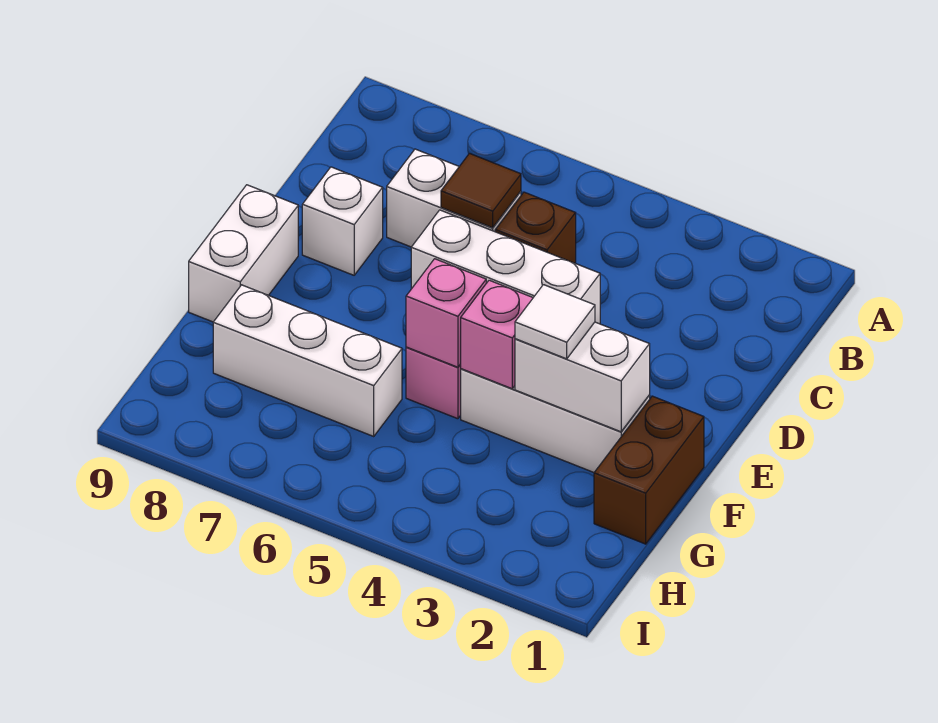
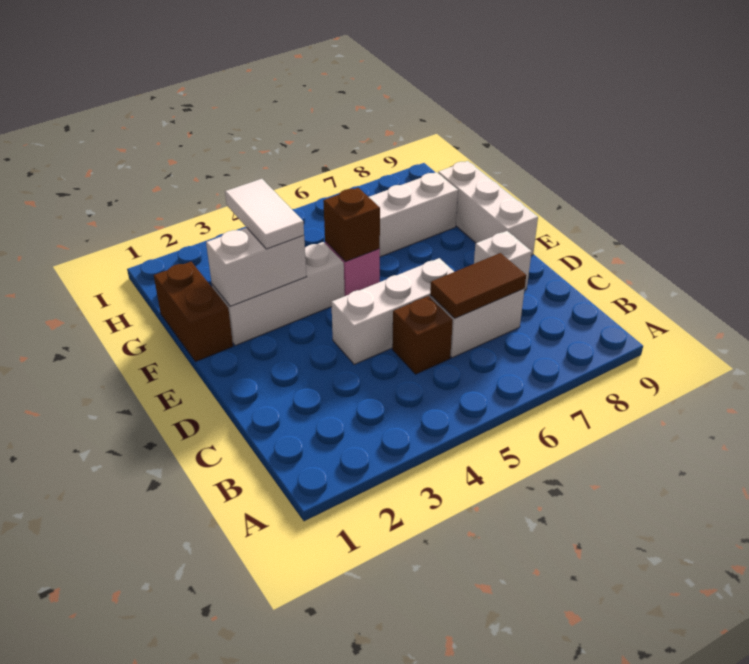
brown tile C6 level 2 -> brown tile C6:C7 level 2
white brick E9:F9 level 1 -> white brick E9:G9 level 1
white tile F3 level 3 -> white tile F3:G3 level 3
pink brick F4 level 2 -> none
pink brick F5 level 2 -> brown brick F5 level 2

